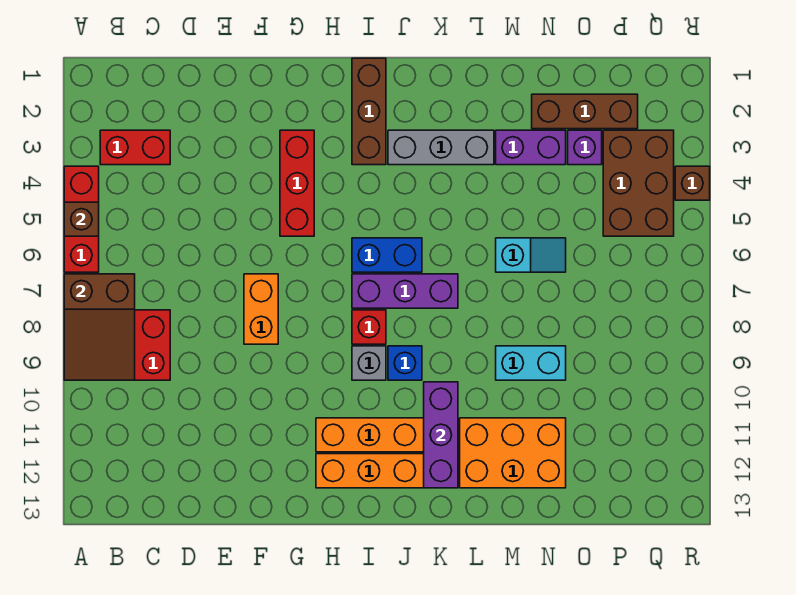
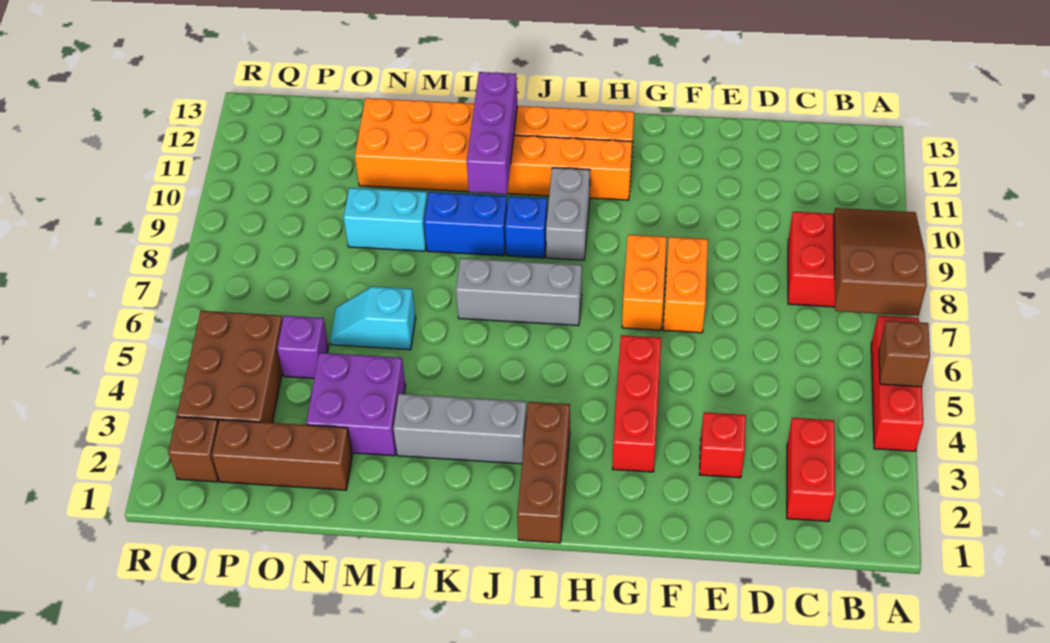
red brick B3:C3 level 1 -> red brick C2:C3 level 1
none -> orange brick G7:G8 level 1
blue brick I6:J6 level 1 -> blue brick K9:L9 level 1
purple brick I7:K7 level 1 -> grey brick I7:K7 level 1
red brick I8 level 1 -> red brick E3 level 1
grey brick I9 level 1 -> grey brick I9:I10 level 1
purple brick M3:N3 level 1 -> purple brick M3:N4 level 1
purple brick O3 level 1 -> purple brick O5 level 1
brown brick R4 level 1 -> brown brick Q2 level 1

